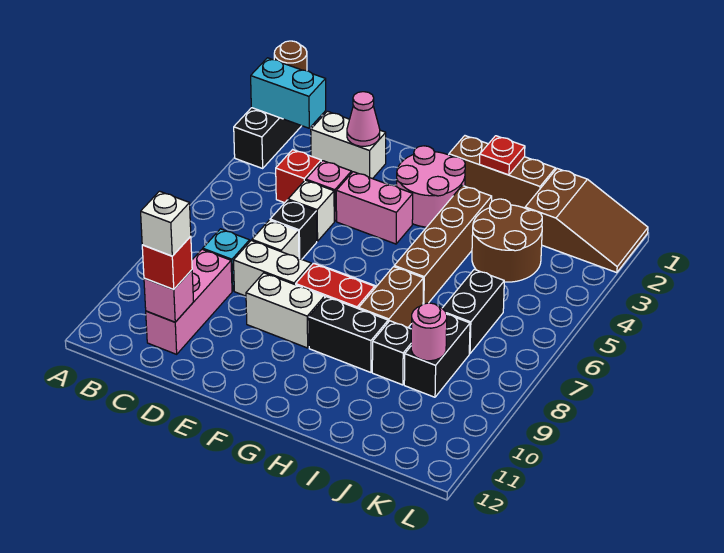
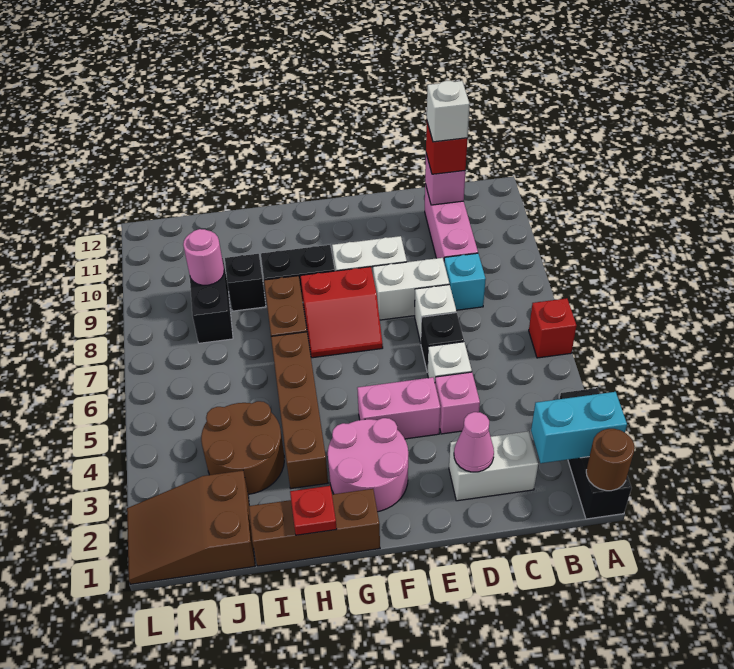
red brick C4 level 1 -> red brick A6 level 1
black brick J6:J7 level 1 -> none

